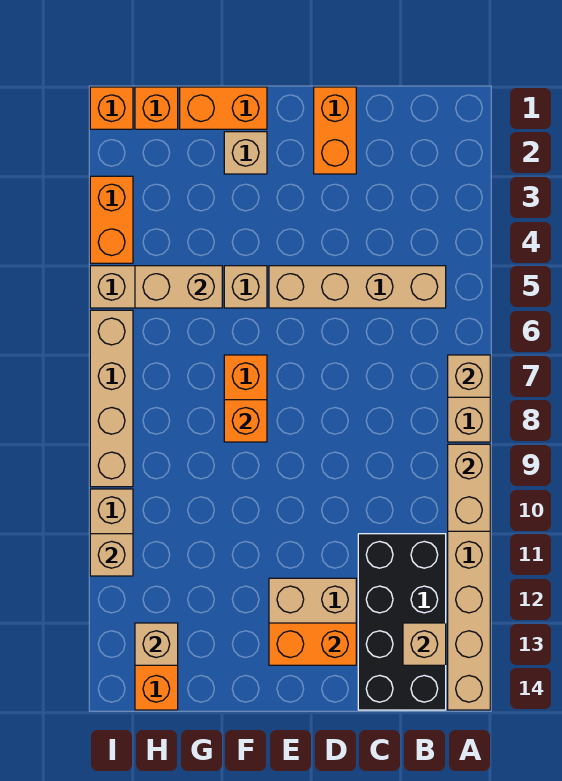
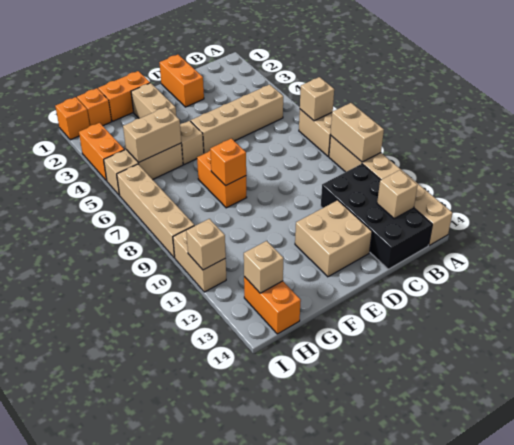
orange brick D13:E13 level 2 -> none
tan brick F2 level 1 -> tan brick F2:F3 level 1

